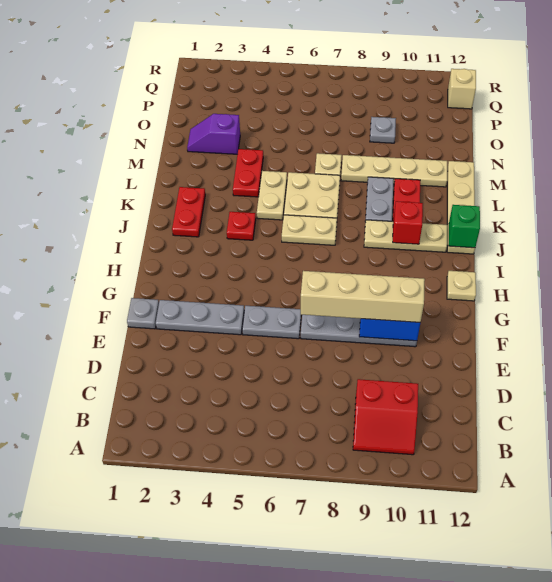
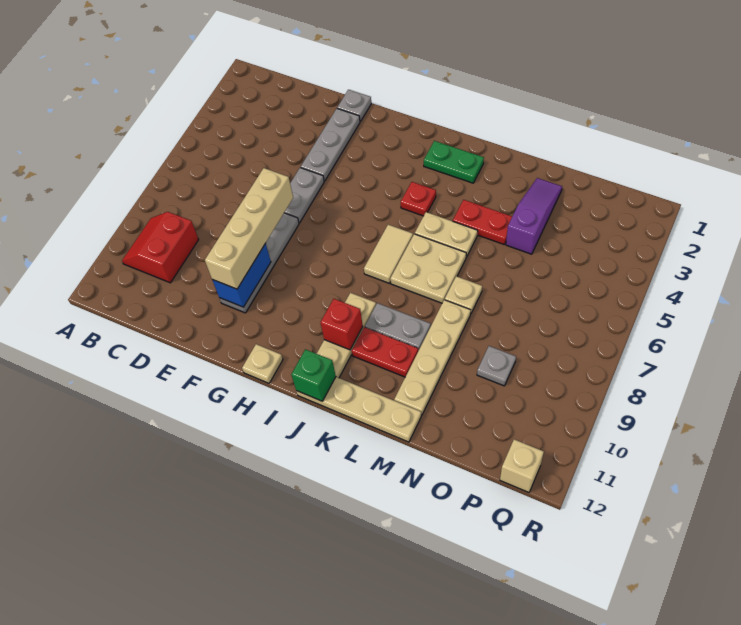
red plate J2:K2 level 1 -> green plate J2:K2 level 1
tan plate J6:J7 level 1 -> tan tile J6:J7 level 1
purple slope N2:N3 level 1 top 3 -> purple slope N2:N4 level 1 top 4

